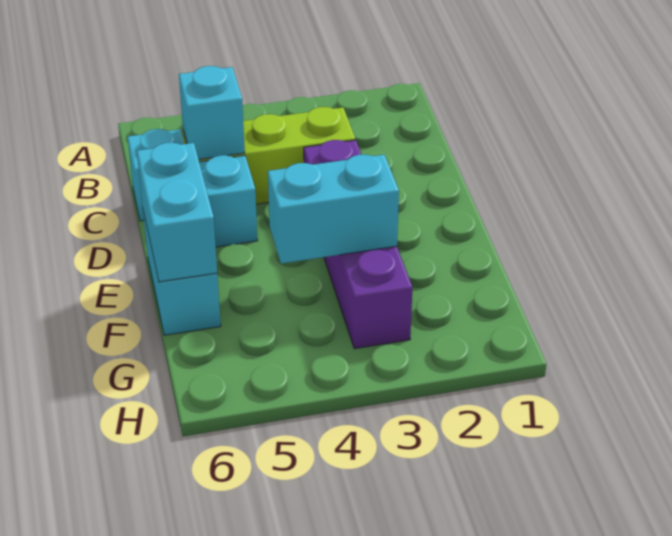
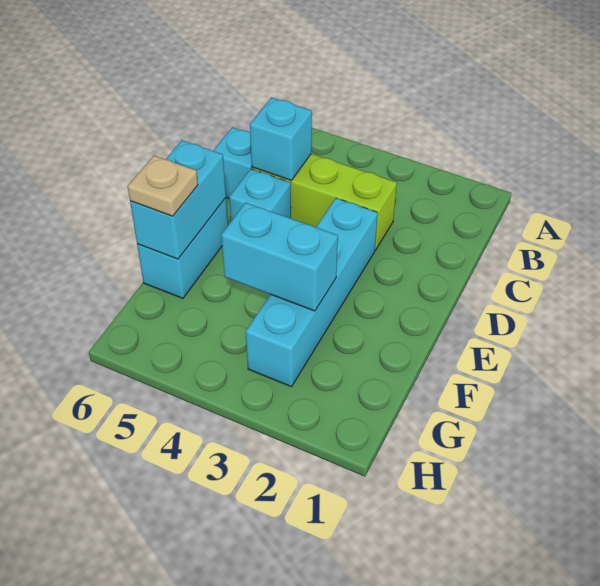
purple brick D3:G3 level 1 -> cyan brick D3:G3 level 1
none -> tan plate F6 level 3

